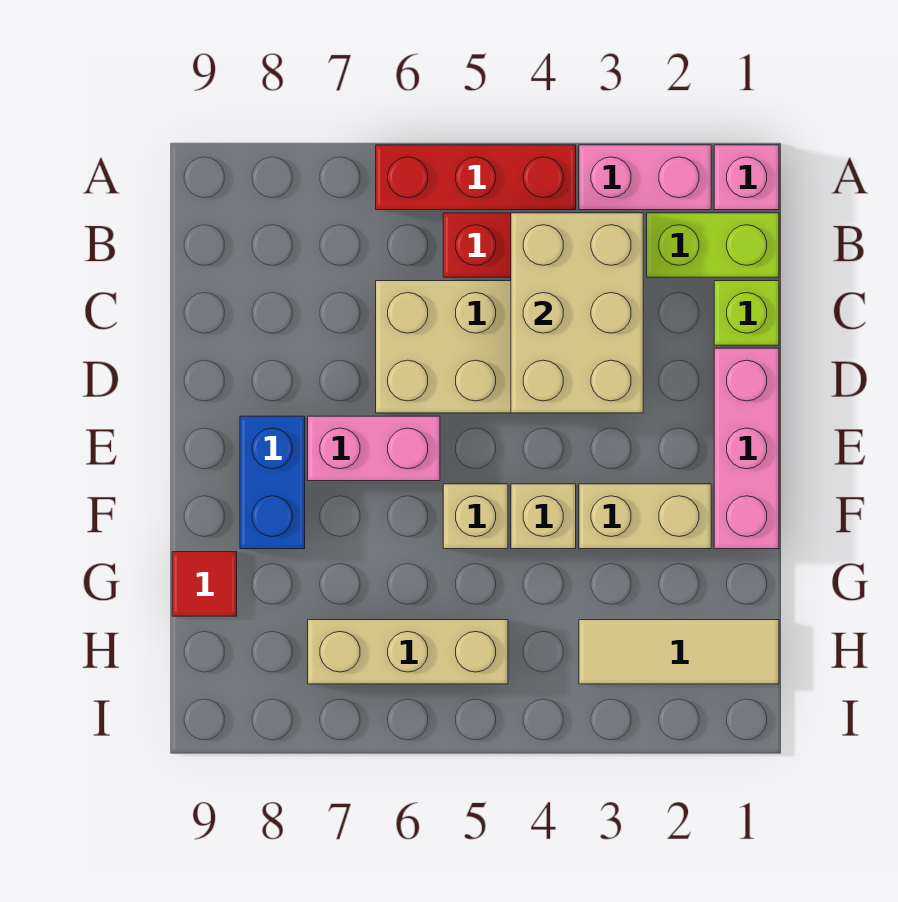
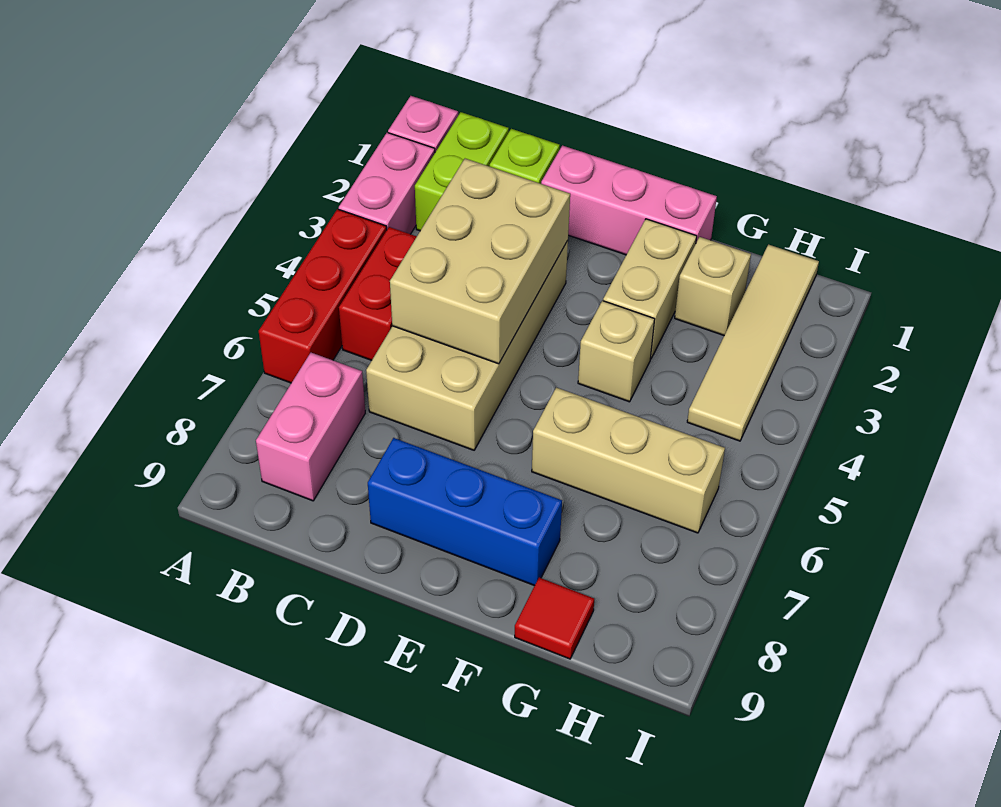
tan brick B3:D4 level 2 -> tan brick C3:D5 level 2
pink brick E6:E7 level 1 -> pink brick B7:B8 level 1
blue brick E8:F8 level 1 -> blue brick D8:F8 level 1
tan brick F5 level 1 -> tan brick G2 level 1
tan tile H1:H3 level 1 -> tan tile H1:H4 level 1
tan brick H5:H7 level 1 -> tan brick F6:H6 level 1

